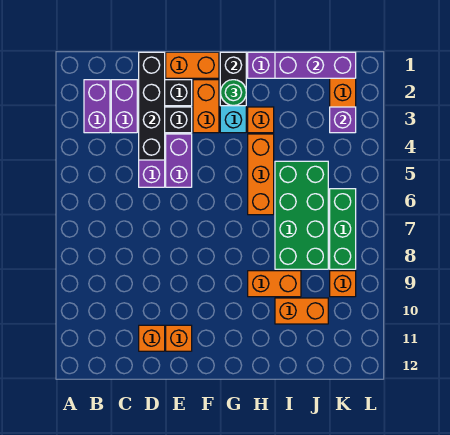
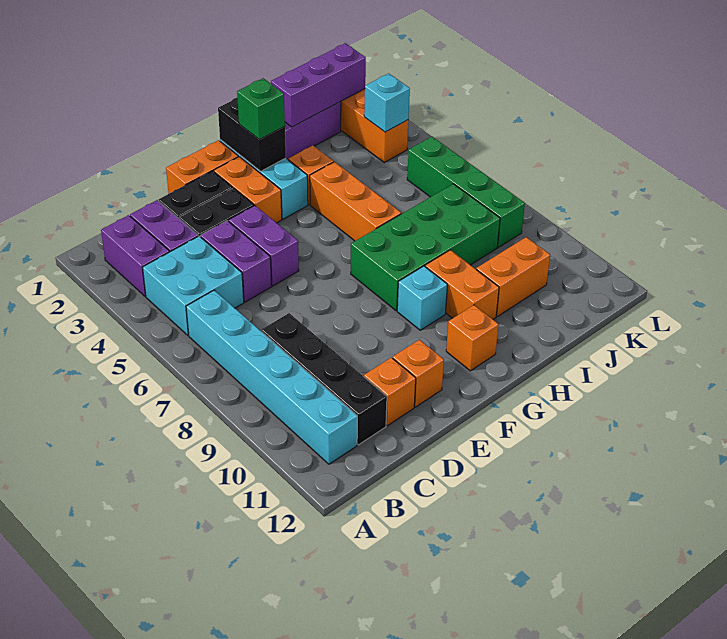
none -> cyan brick B4:C5 level 1
none -> cyan brick B6:B11 level 1
black brick D1:D4 level 2 -> black brick C8:C11 level 1
green round brick G2 level 3 -> green brick G2 level 3
none -> cyan brick G9 level 1
orange brick H9:I9 level 1 -> orange brick H9:H10 level 1
green brick I5:J8 level 1 -> green brick G7:J8 level 1
purple brick K3 level 2 -> cyan brick K3 level 2
green brick K6:K8 level 1 -> green brick K5:K8 level 1
orange brick K9 level 1 -> orange brick G11 level 1

